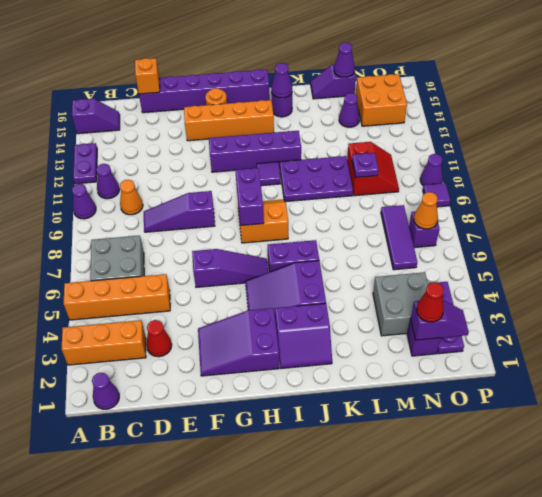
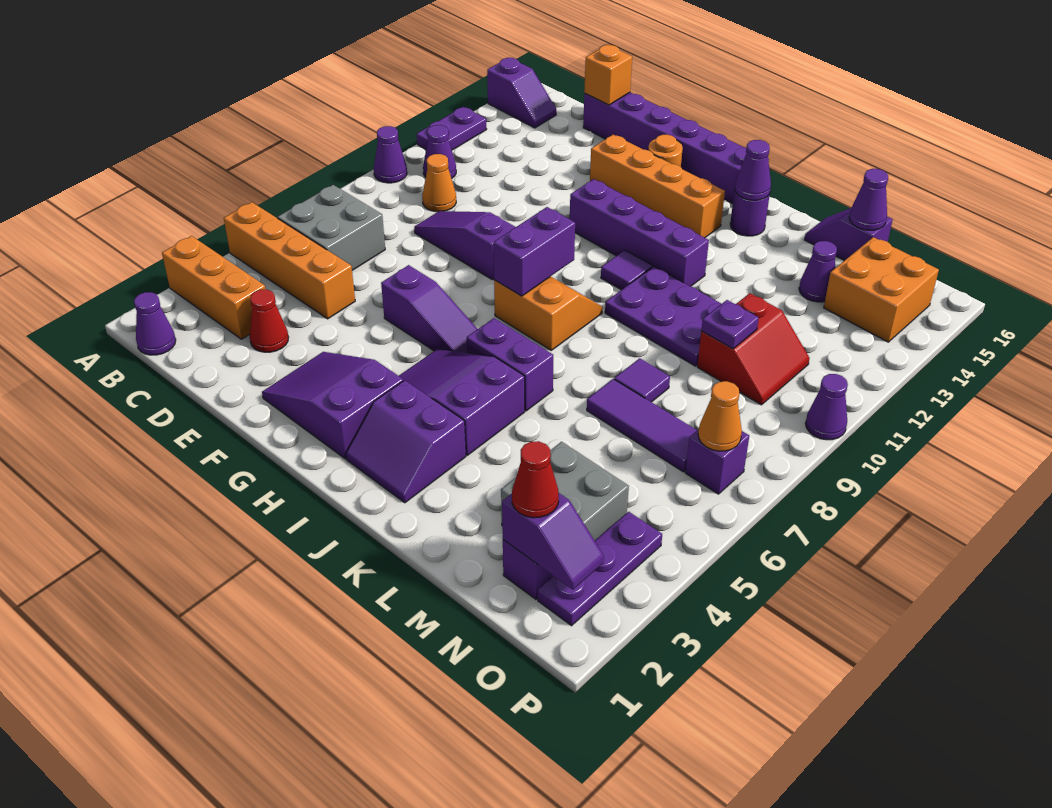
purple tile N6:N8 level 1 -> purple tile L7:N7 level 1
purple tile P9 level 1 -> purple tile L8 level 1

